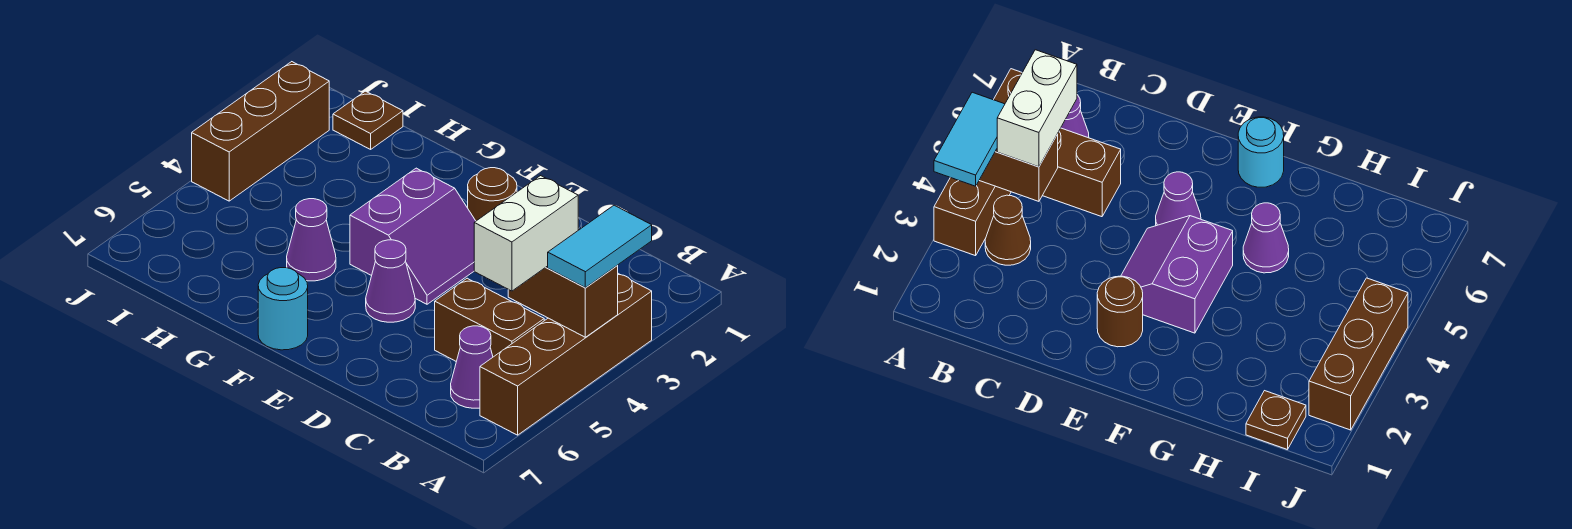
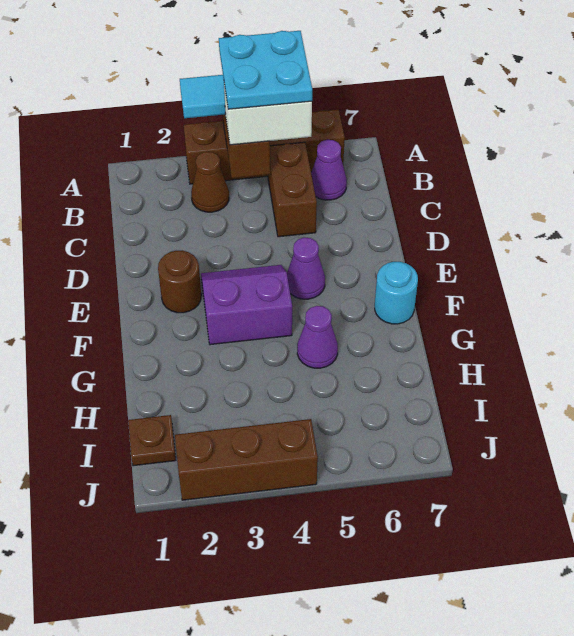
none -> cyan plate A4:B5 level 4

